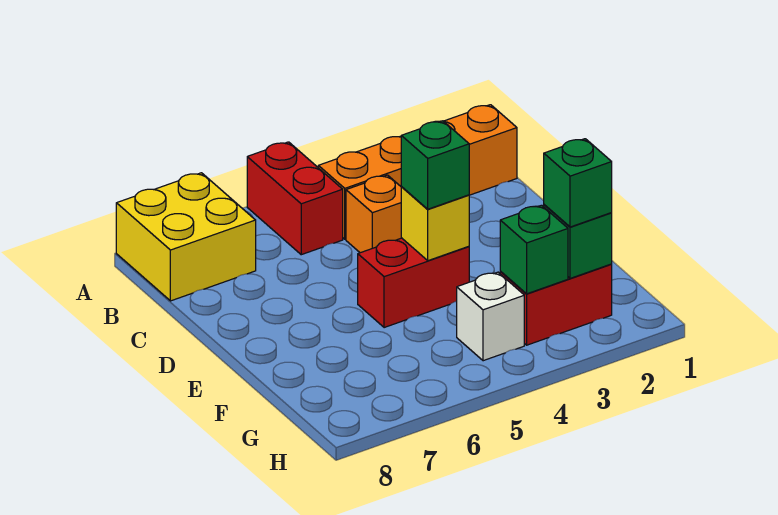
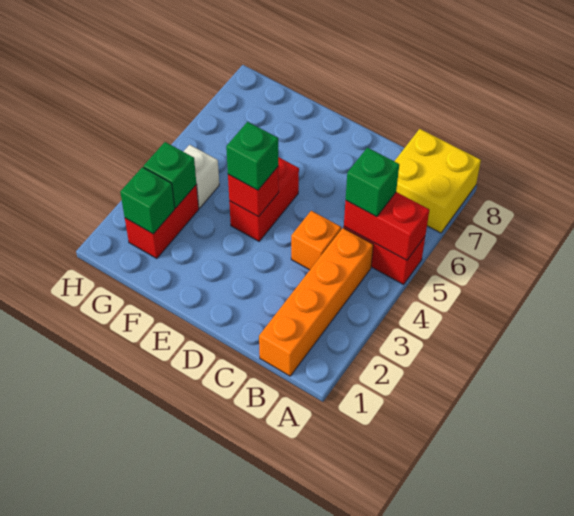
none -> red brick A5:B5 level 2
yellow brick E4 level 2 -> red brick E4 level 2
green brick G2 level 3 -> green brick B5 level 3

